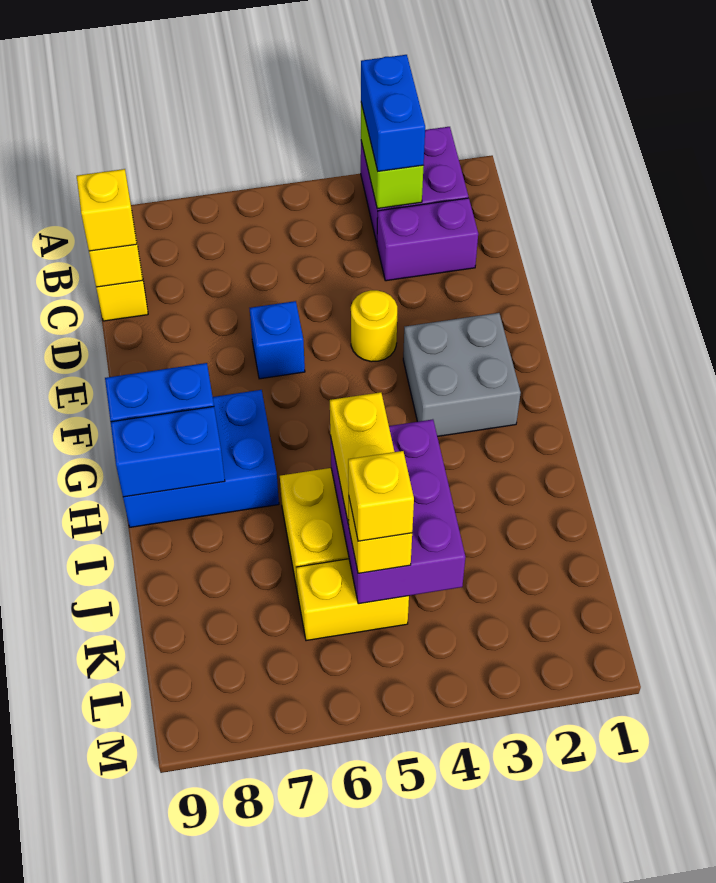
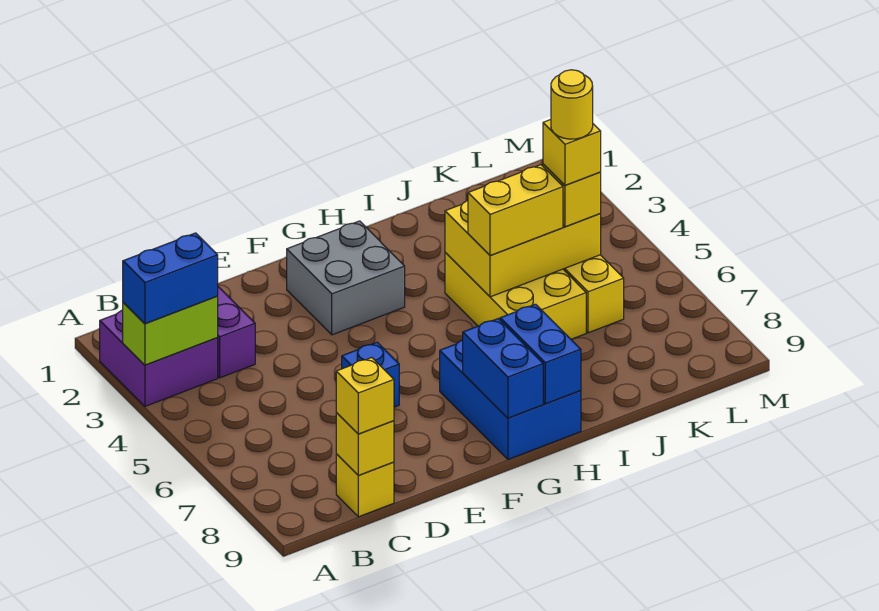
yellow round brick E4 level 1 -> yellow round brick K5 level 5
purple brick I4:K5 level 2 -> yellow brick I4:K5 level 2

